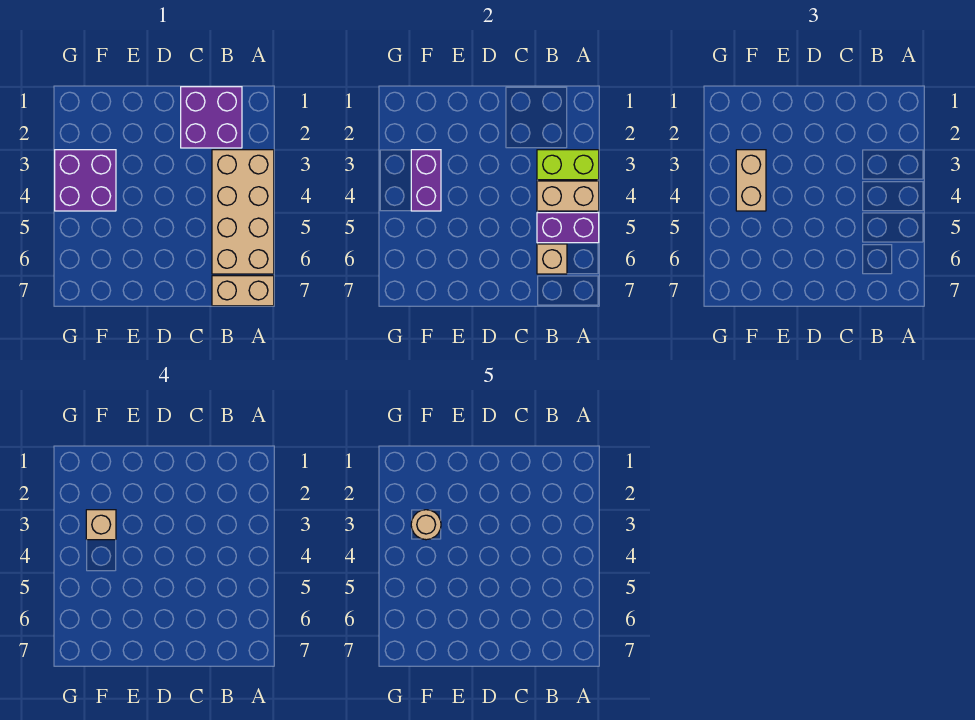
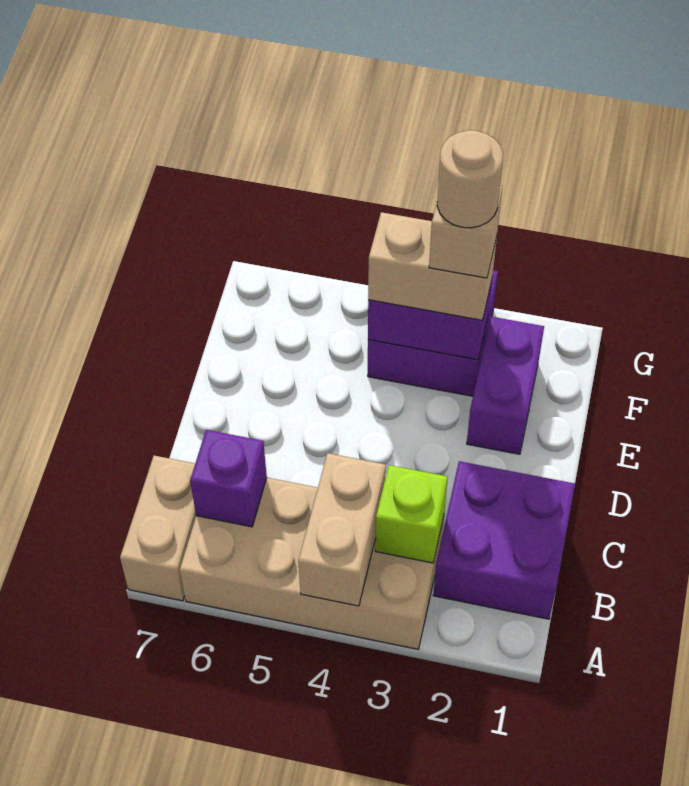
lime brick A3:B3 level 2 -> lime brick B3 level 2
purple brick A5:B5 level 2 -> purple brick E2:F2 level 1
tan brick B6 level 2 -> purple brick B6 level 2

